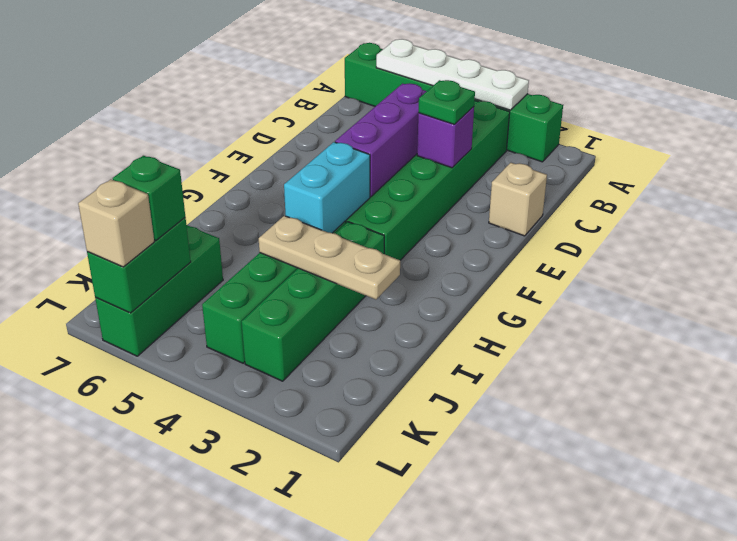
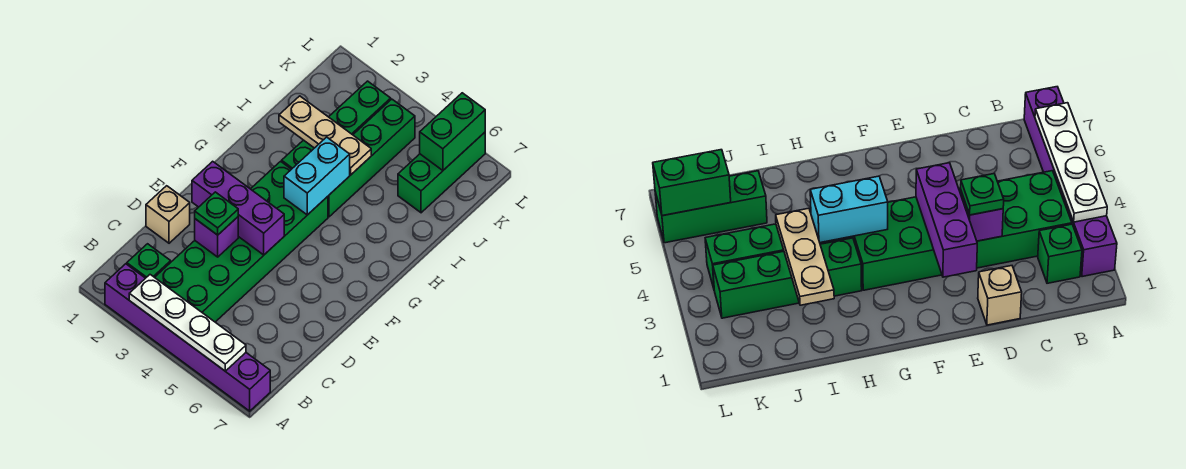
green brick A2:A7 level 1 -> purple brick A2:A7 level 1
purple brick D4:F4 level 2 -> purple brick E2:E4 level 2
green brick K6 level 3 -> green brick B2 level 1
tan brick L6 level 3 -> none

